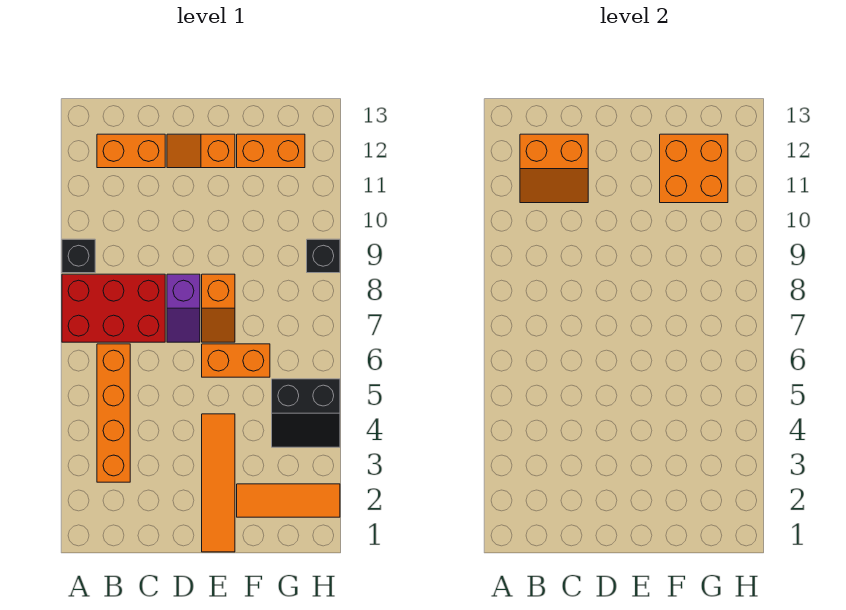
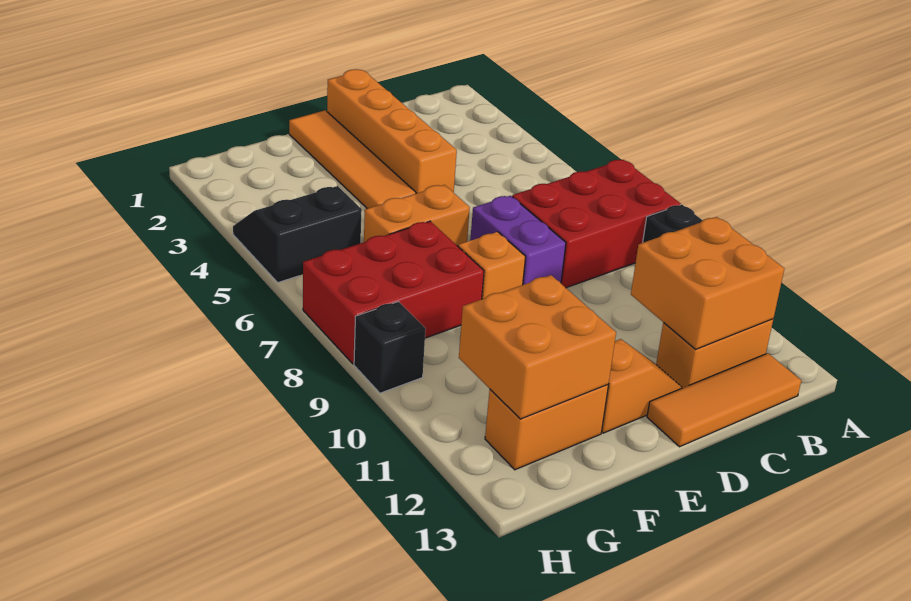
orange brick B3:B6 level 1 -> orange brick D1:D4 level 1
orange slope B11:C12 level 2 top 12 -> orange brick B11:C12 level 2
purple slope D7:D8 level 1 top 8 -> purple brick D7:D8 level 1
orange tile F2:H2 level 1 -> orange tile B13:D13 level 1
none -> red brick F7:H8 level 1

